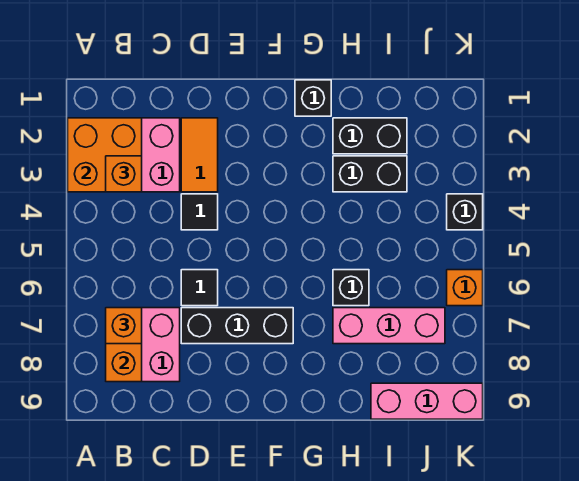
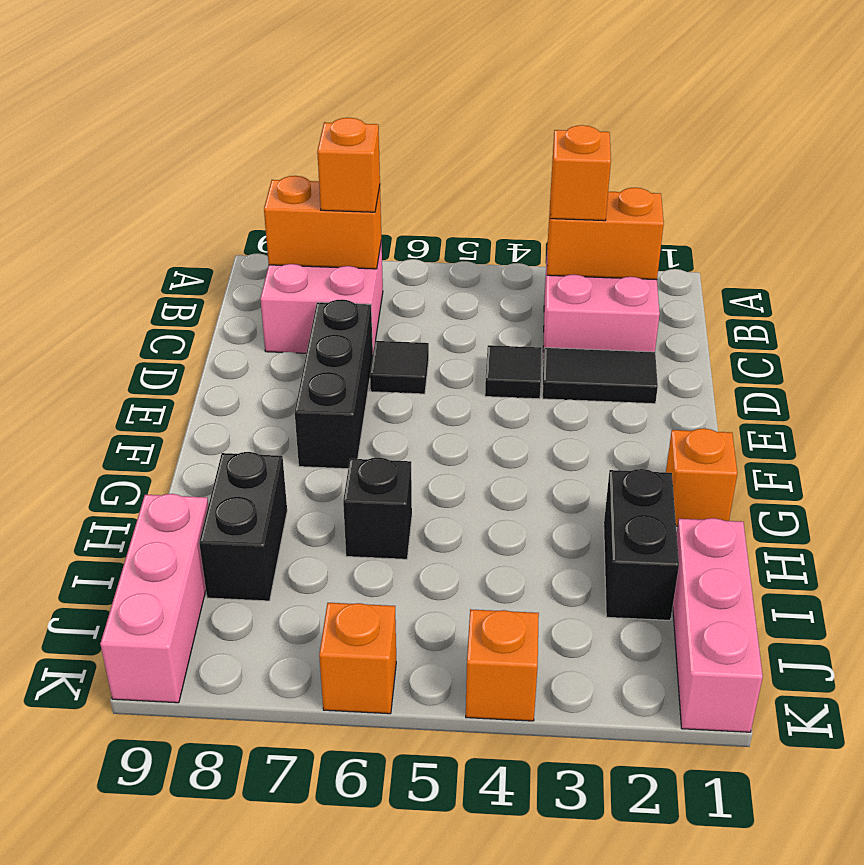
orange brick A2:B3 level 2 -> orange brick B2:B3 level 2
orange tile D2:D3 level 1 -> black tile D2:D3 level 1
black brick G1 level 1 -> orange brick G1 level 1
black brick H3:I3 level 1 -> black brick H8:I8 level 1
pink brick H7:J7 level 1 -> pink brick I1:K1 level 1
black brick K4 level 1 -> orange brick K4 level 1

